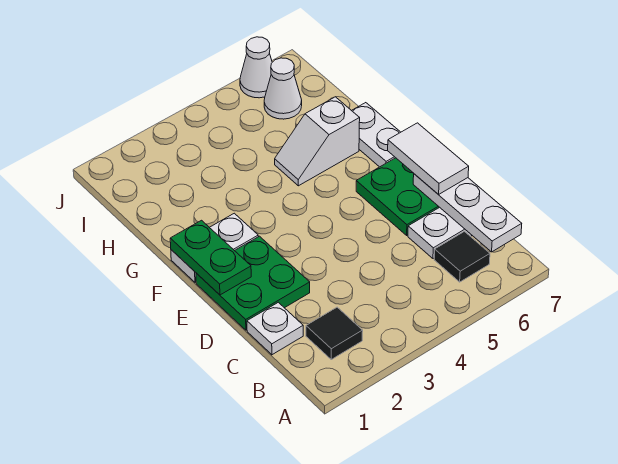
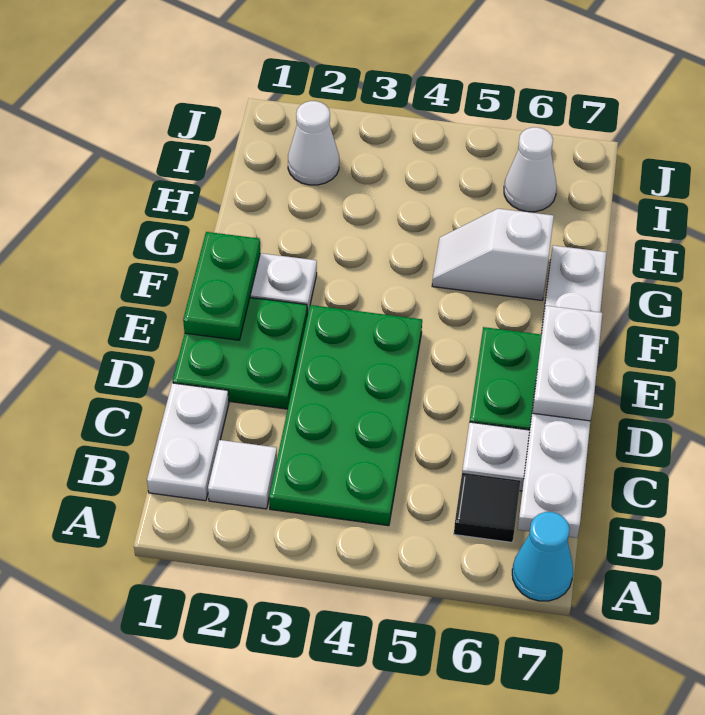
none -> cyan cone A7 level 1
black tile B2 level 1 -> white tile B2 level 1
none -> green plate B3:E4 level 1
white plate C1 level 1 -> white plate B1:C1 level 1
white tile D7:E7 level 3 -> white plate D7:E7 level 3
white cone J6 level 1 -> white cone I2 level 1

